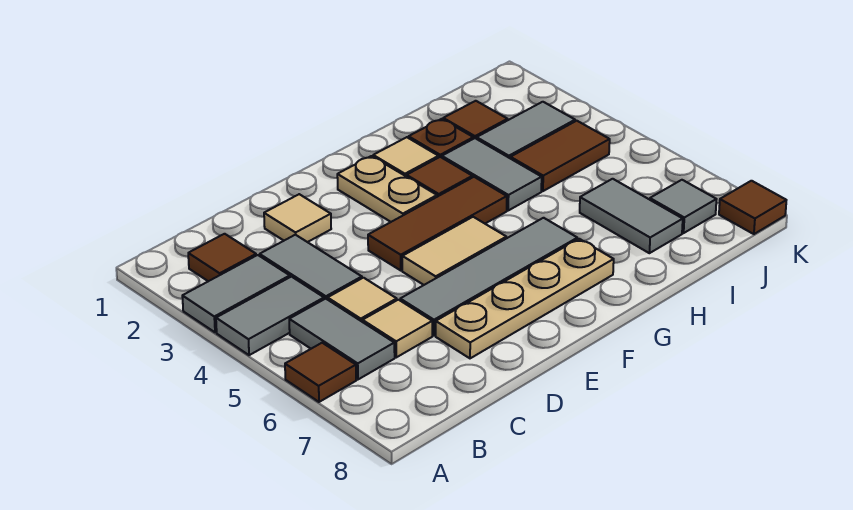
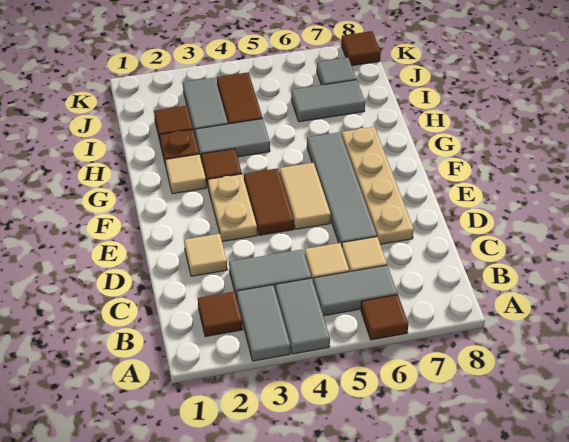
brown tile E4:G4 level 1 -> brown tile E4:F4 level 1
tan plate F2:F3 level 1 -> tan plate E3:F3 level 1

